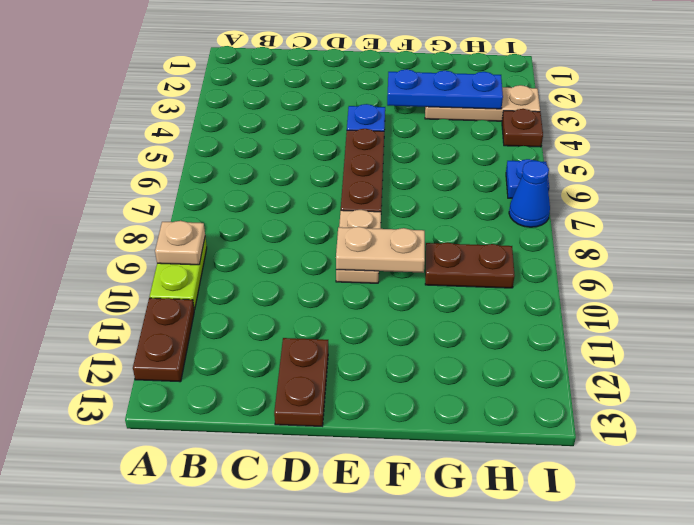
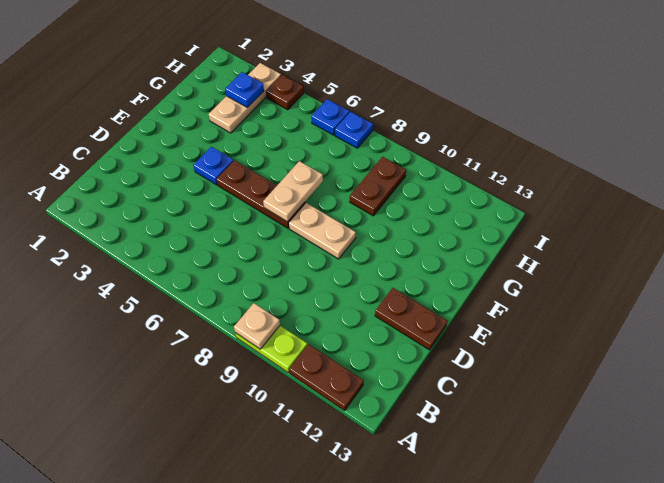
tan plate E9:F9 level 2 -> tan plate E7:F7 level 2
blue plate F3:H3 level 2 -> blue plate H3 level 2
blue cone I7 level 1 -> blue plate I7 level 1

